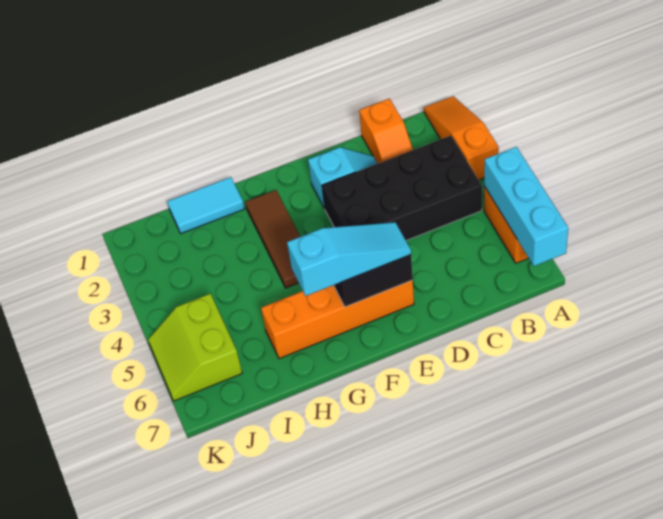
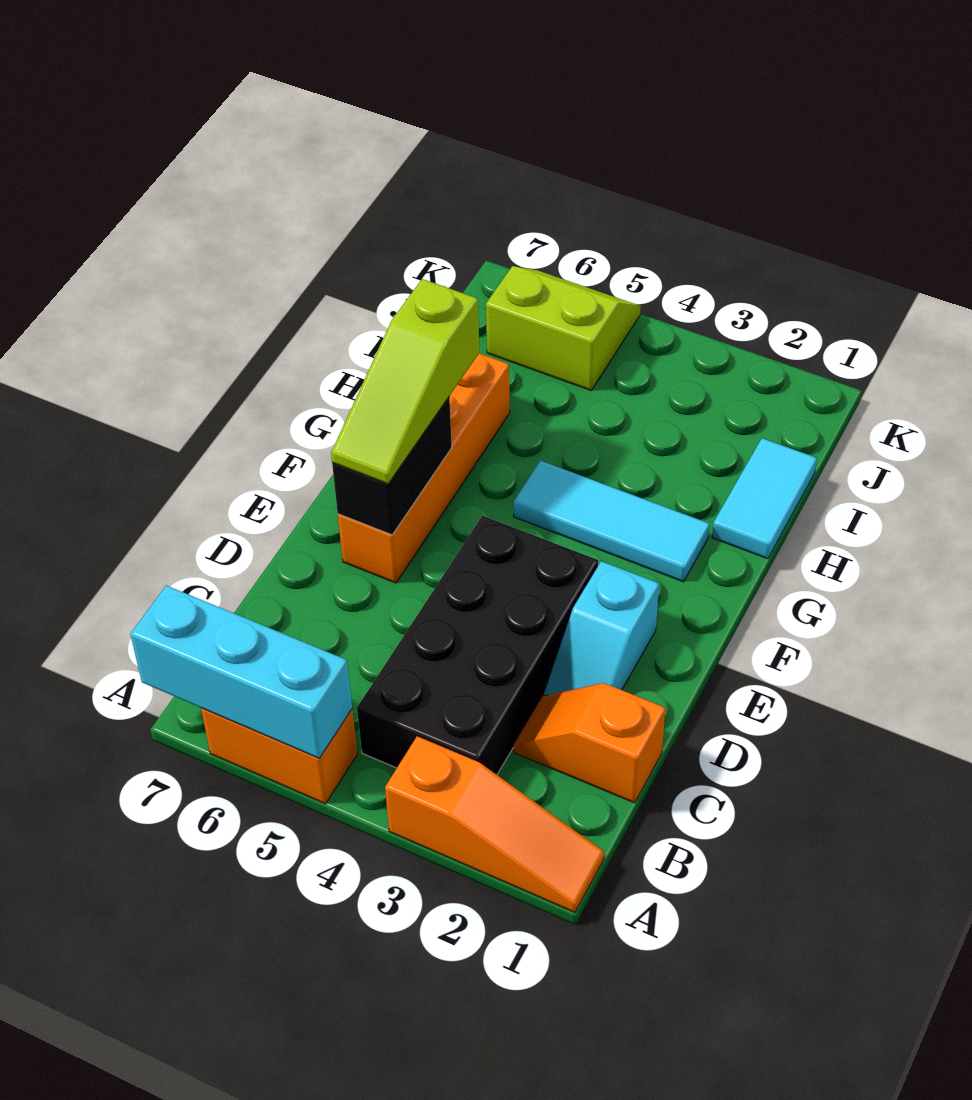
cyan slope E6:G6 level 3 top G -> lime slope E6:G6 level 3 top G
brown tile G2:G4 level 1 -> cyan tile G2:G4 level 1

